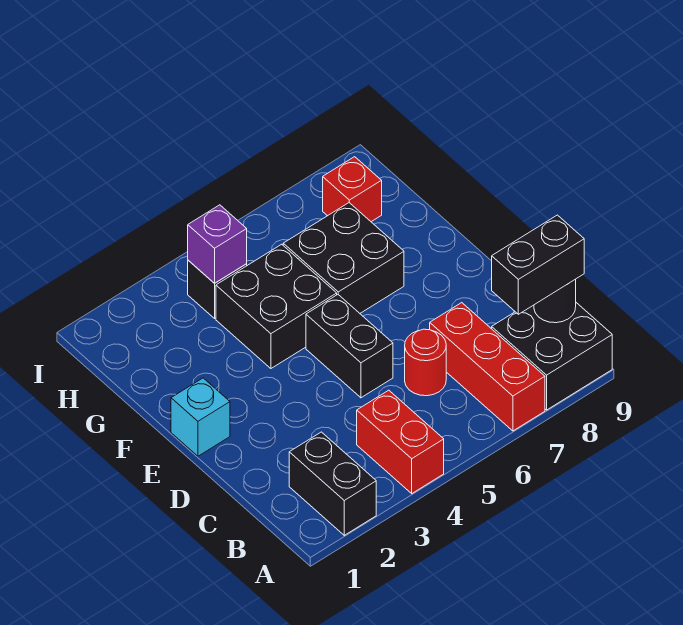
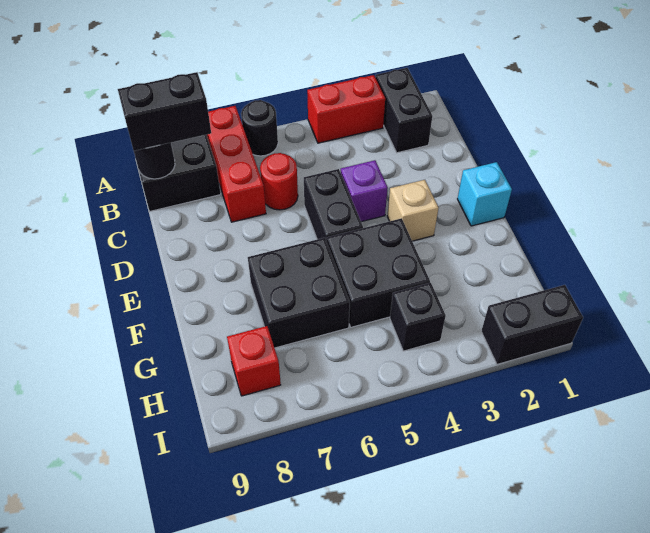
red brick A4:B4 level 1 -> red brick A3:A4 level 1
none -> black round brick A6 level 1
none -> tan brick E3 level 1
purple brick H4 level 2 -> purple brick D4 level 1
none -> black brick I1:I2 level 1

